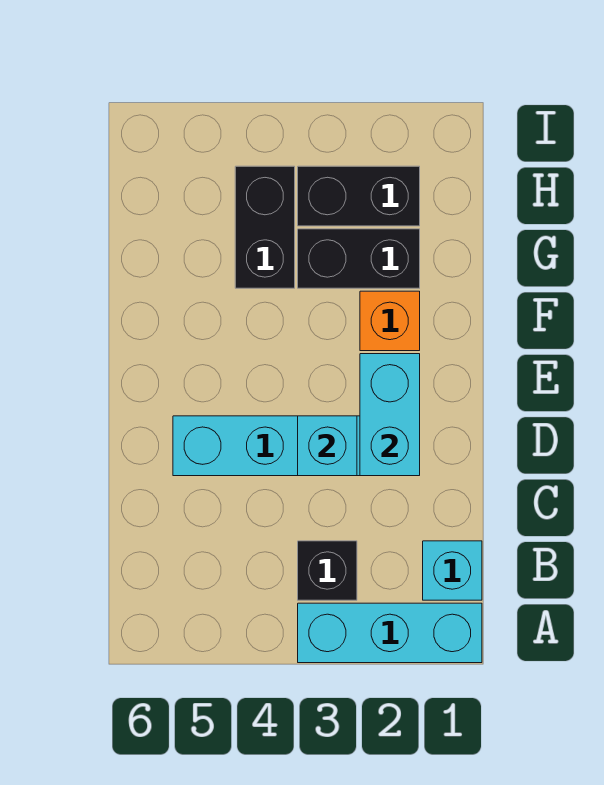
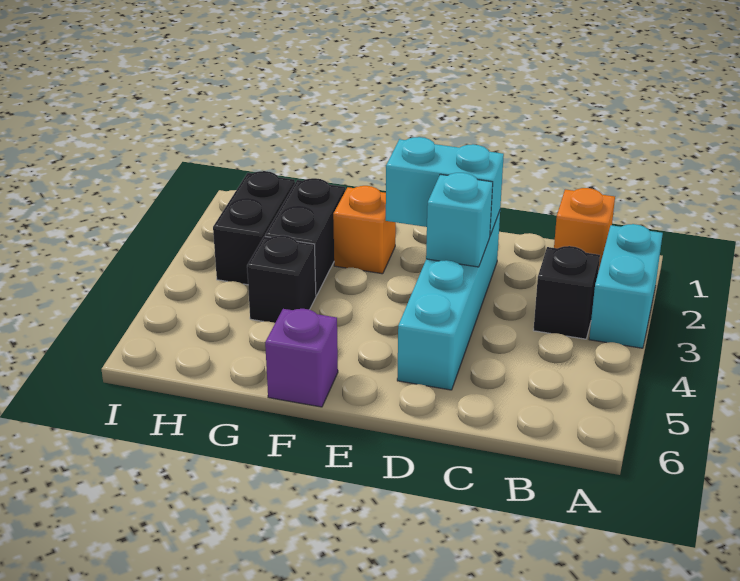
cyan brick A1:A3 level 1 -> cyan brick A2:A3 level 1
cyan brick B1 level 1 -> orange brick B1 level 1
none -> purple brick F6 level 1
black brick G4:H4 level 1 -> black brick G4 level 1

